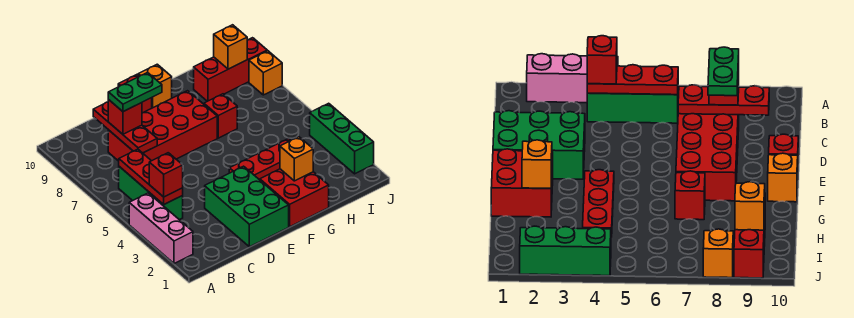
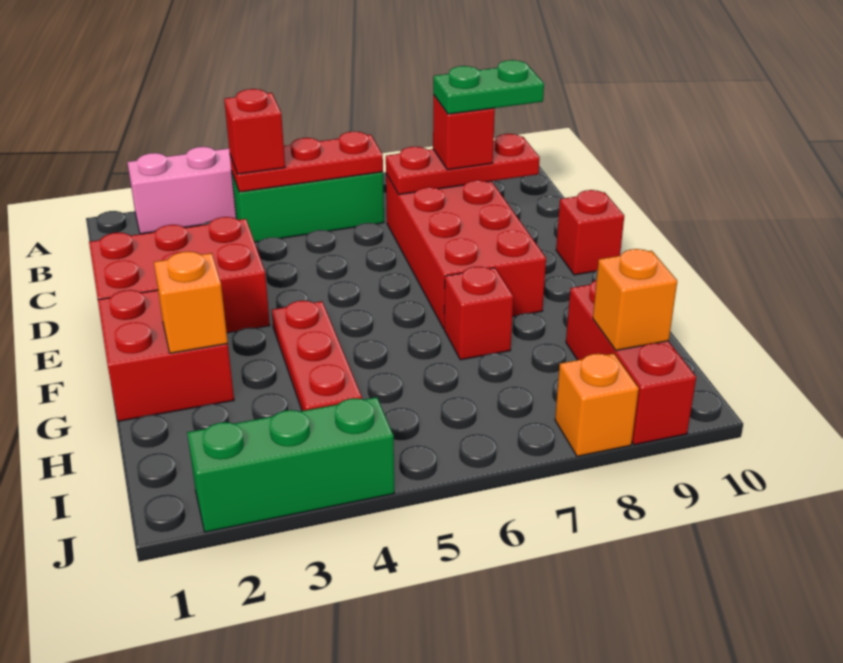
green plate C8:D8 level 4 -> green plate C8:C9 level 4
green brick D1:E3 level 1 -> red brick D1:E3 level 1
orange brick F10 level 1 -> none

